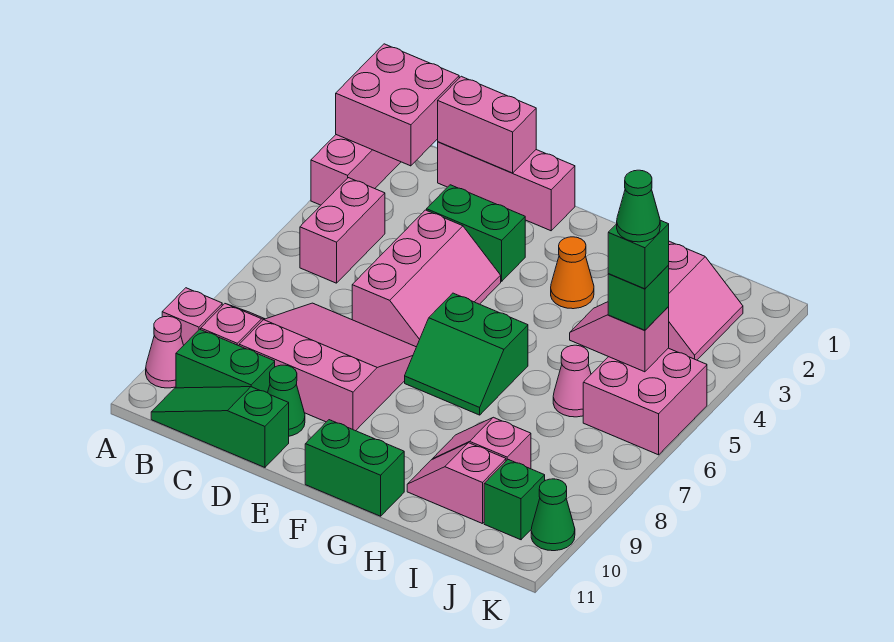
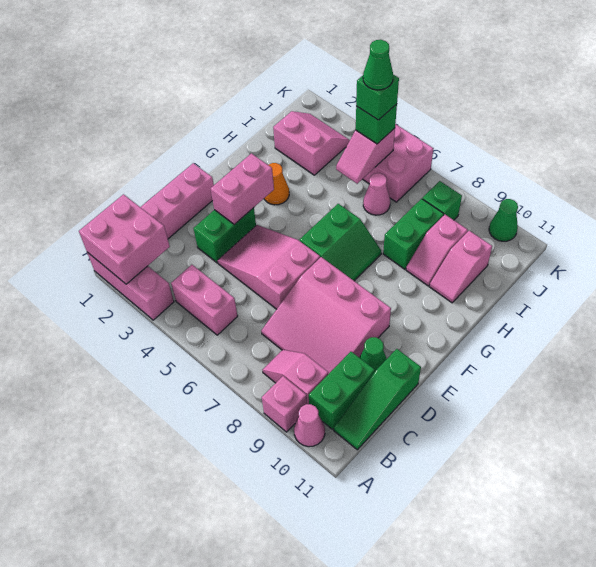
pink brick C1:D1 level 2 -> pink brick E3:F3 level 2
pink slope C7:E9 level 1 top 9 -> pink slope C7:E9 level 1 top E
pink slope D4:E6 level 1 top D -> pink slope D4:E6 level 1 top 6
green brick F11:G11 level 1 -> green brick H8:I8 level 1
green brick J10 level 1 -> green brick J8 level 1

